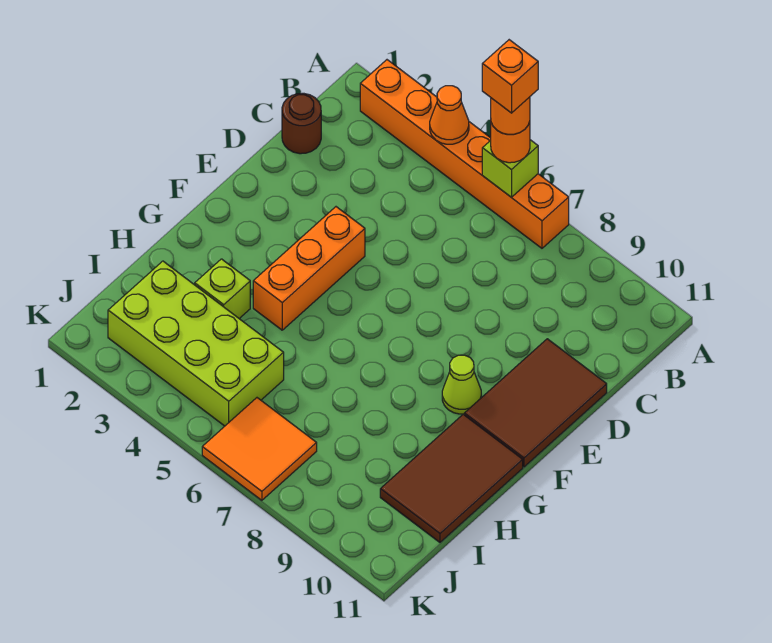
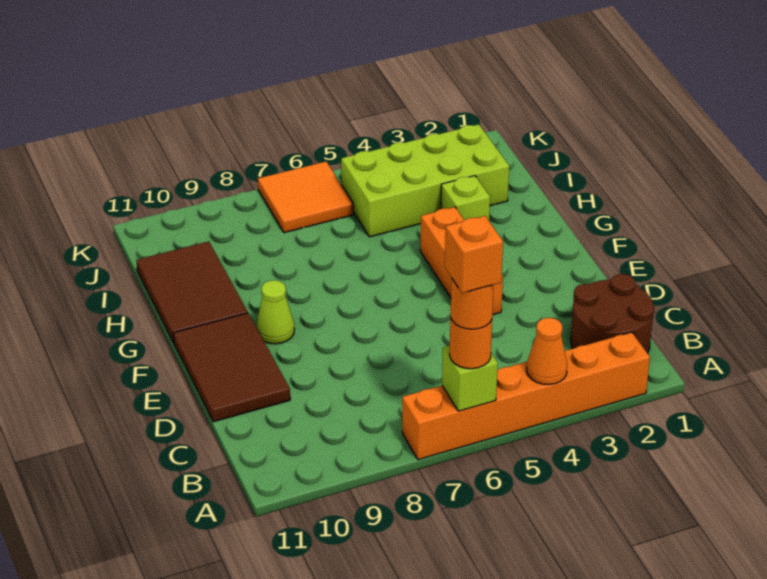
brown round brick C1 level 1 -> brown round brick B1:C2 level 1

